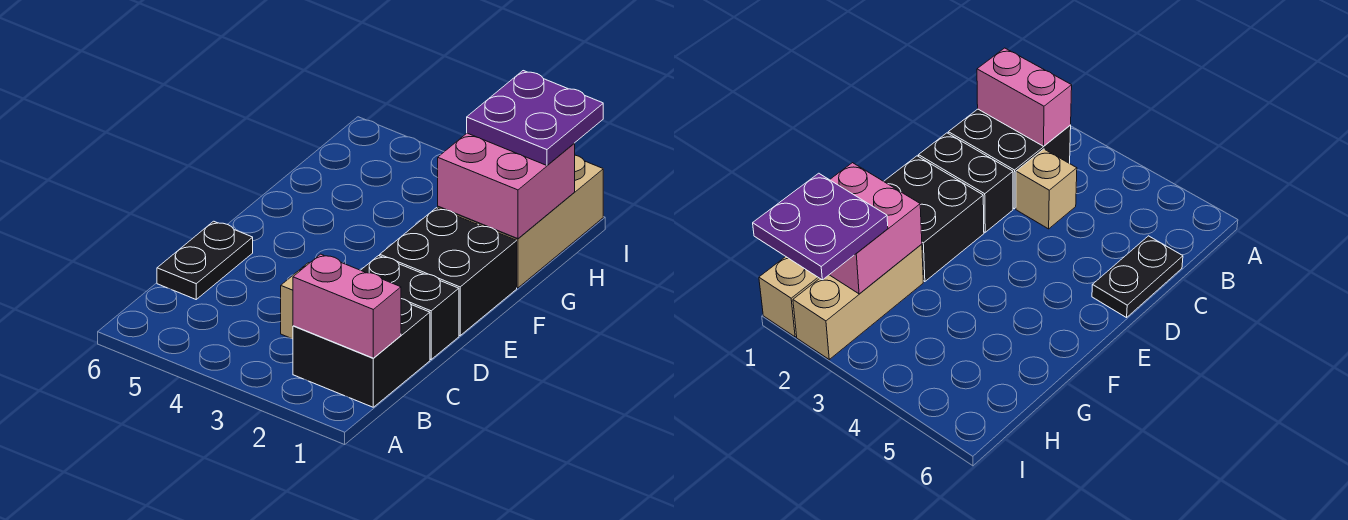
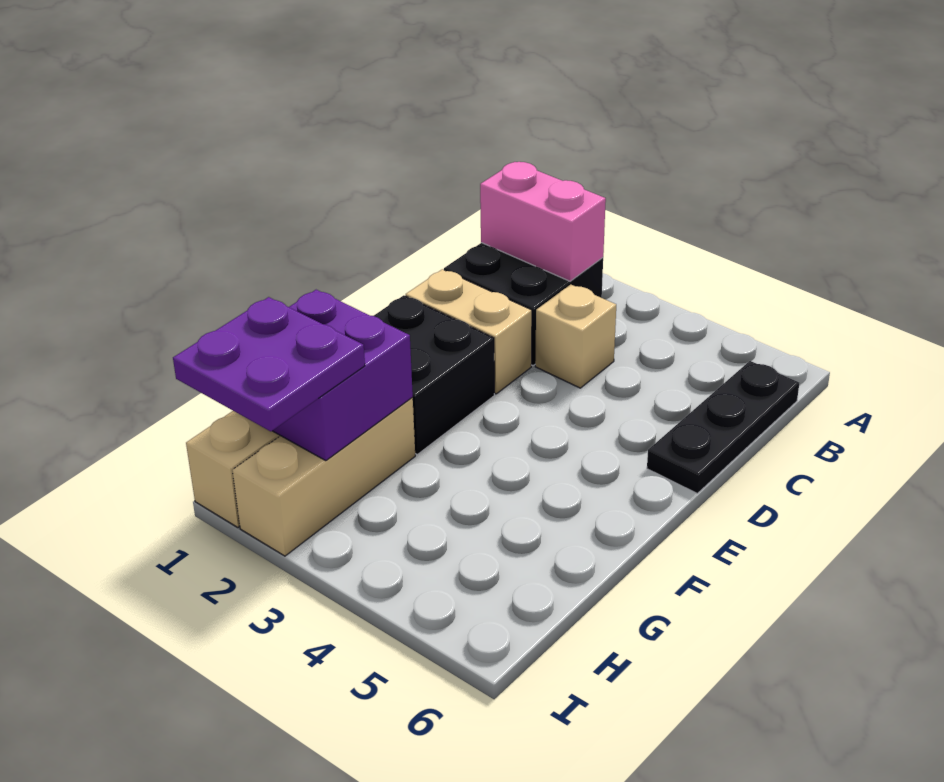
black plate C6:D6 level 1 -> black plate B6:D6 level 1
black brick D1:D2 level 1 -> tan brick D1:D2 level 1
pink brick G1:H2 level 2 -> purple brick G1:H2 level 2

